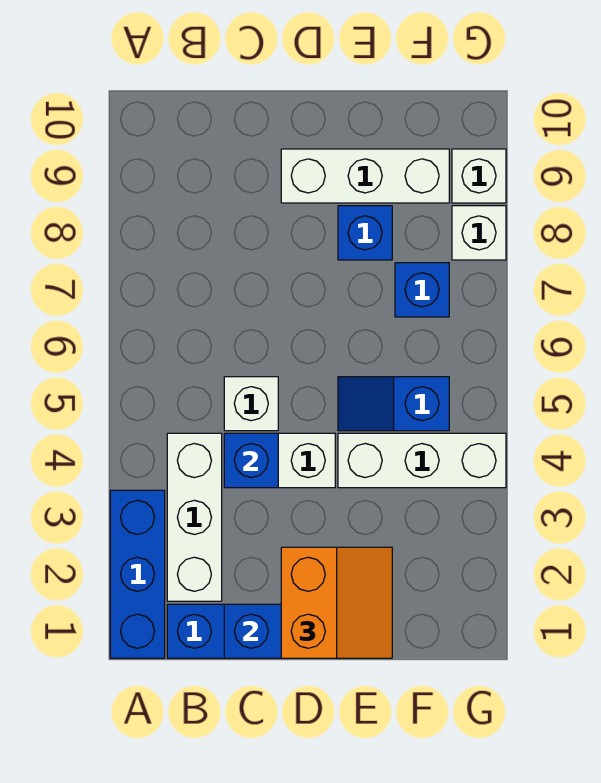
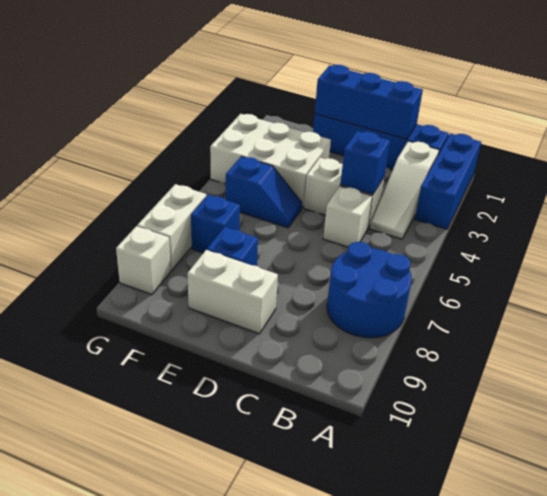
none -> blue round brick A7:B8 level 1
white brick B2:B4 level 1 -> white slope B2:B4 level 1 top 2
orange slope D1:E2 level 3 top D -> none
white brick D9:F9 level 1 -> white brick D9:E9 level 1
white brick E4:G4 level 1 -> white brick E3:G4 level 1
white brick G8 level 1 -> white brick G7:G8 level 1

